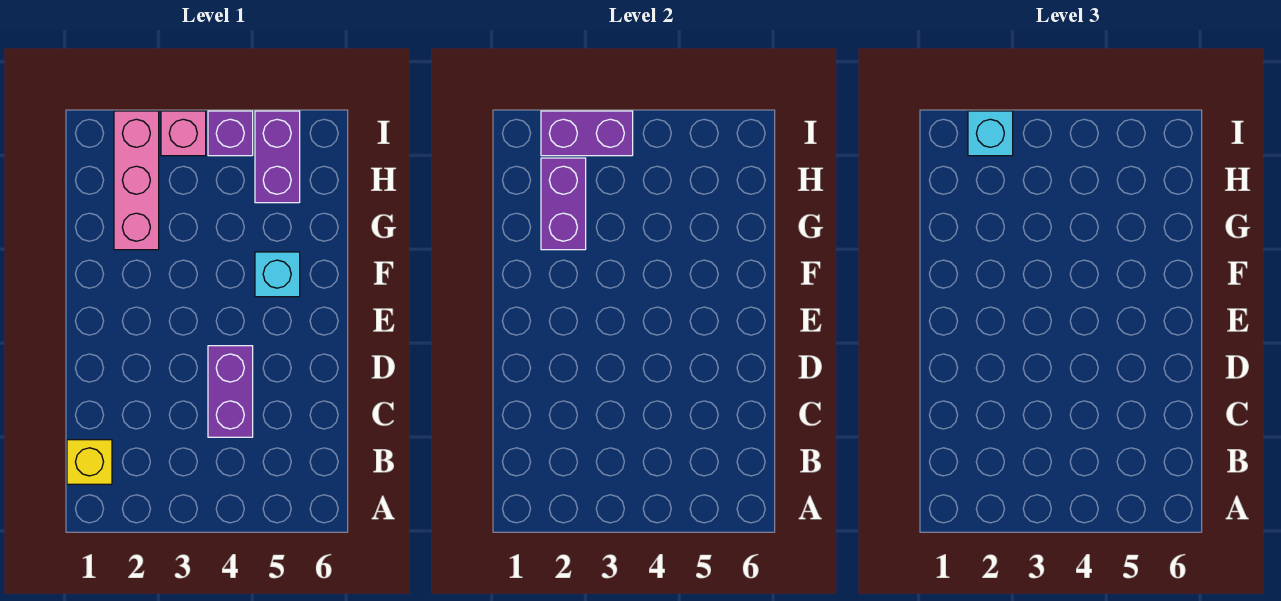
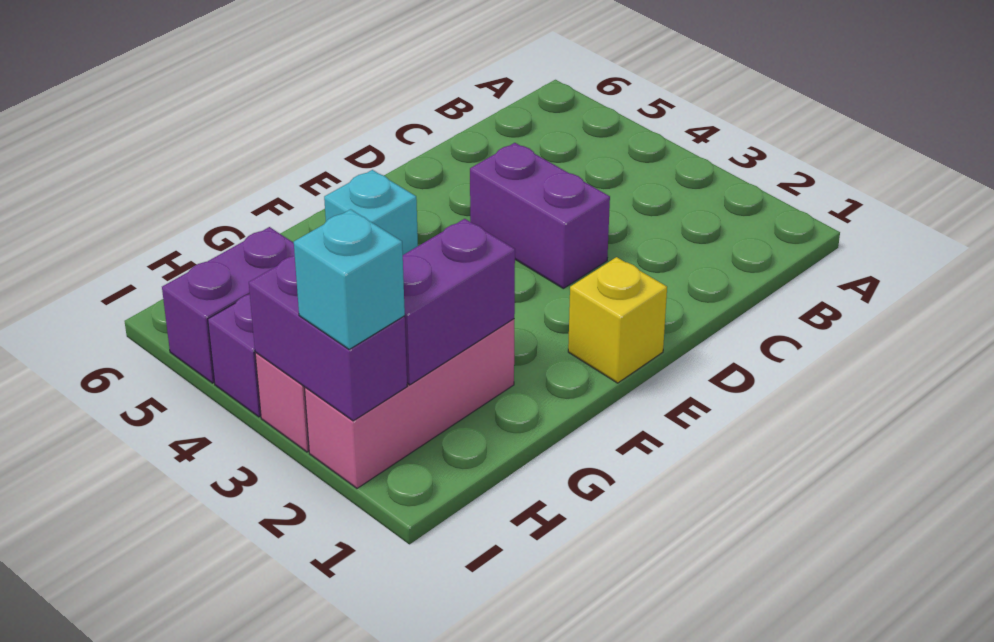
yellow brick B1 level 1 -> yellow brick E1 level 1
purple brick C4:D4 level 1 -> purple brick D3:D4 level 1

